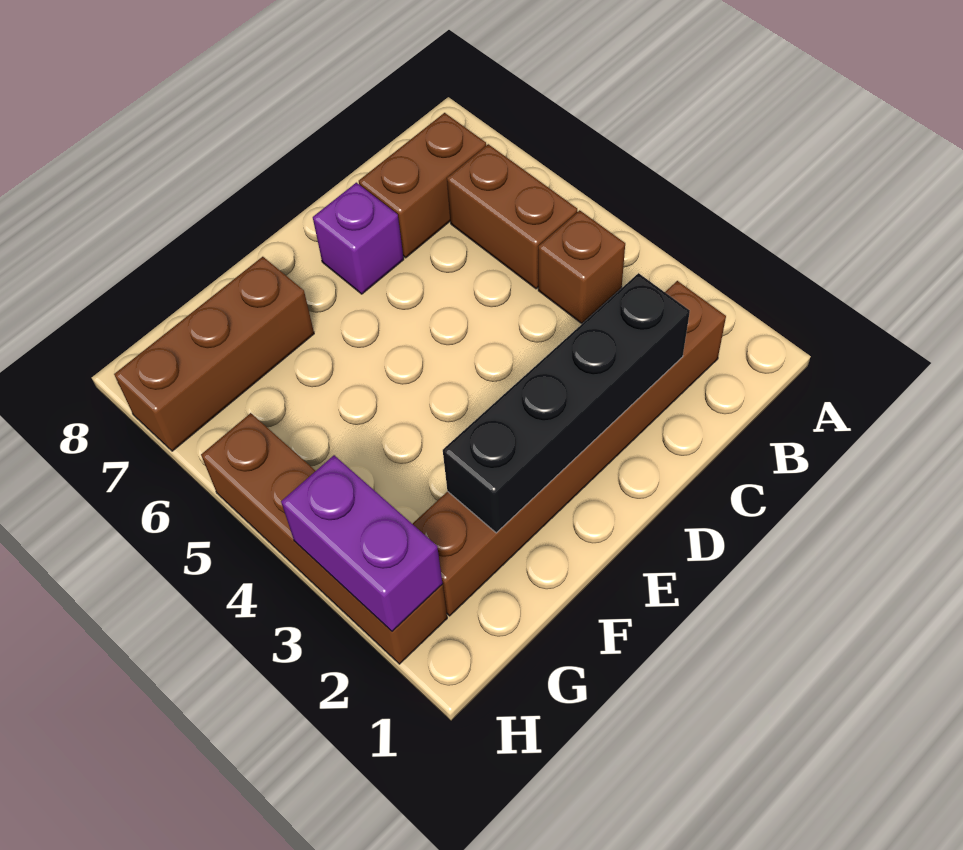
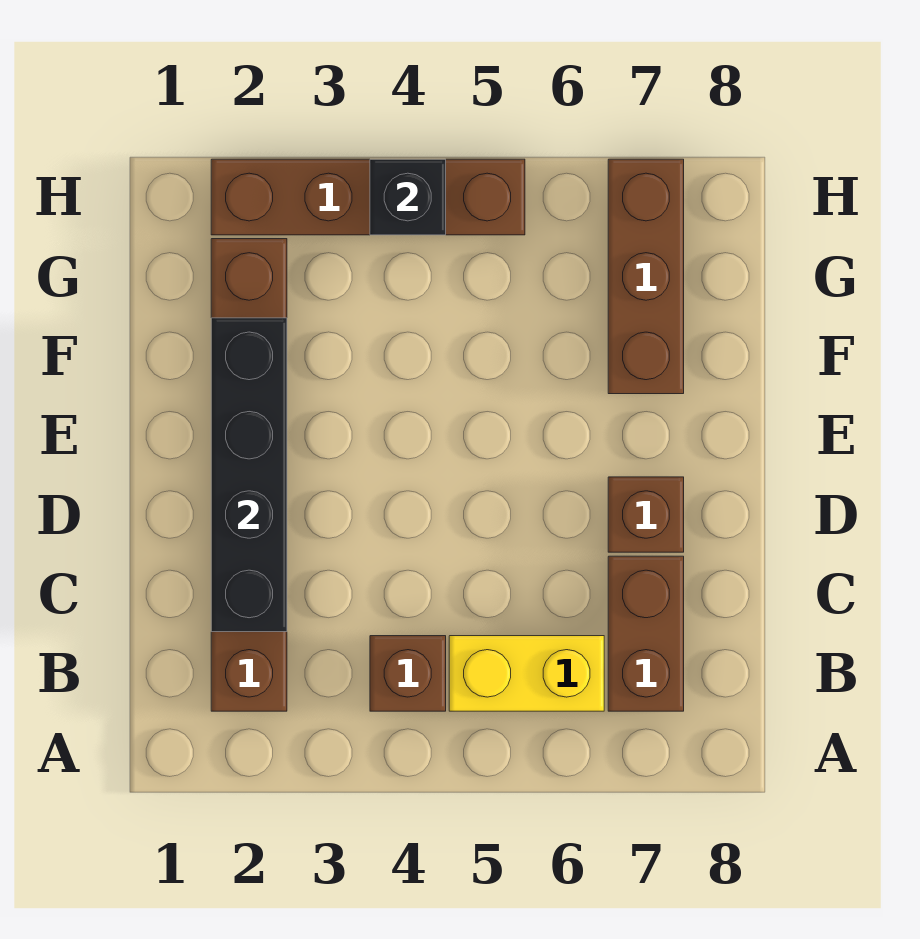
brown brick B5:B6 level 1 -> yellow brick B5:B6 level 1
purple brick D7 level 1 -> brown brick D7 level 1
purple brick H2:H3 level 2 -> none
none -> black brick H4 level 2

